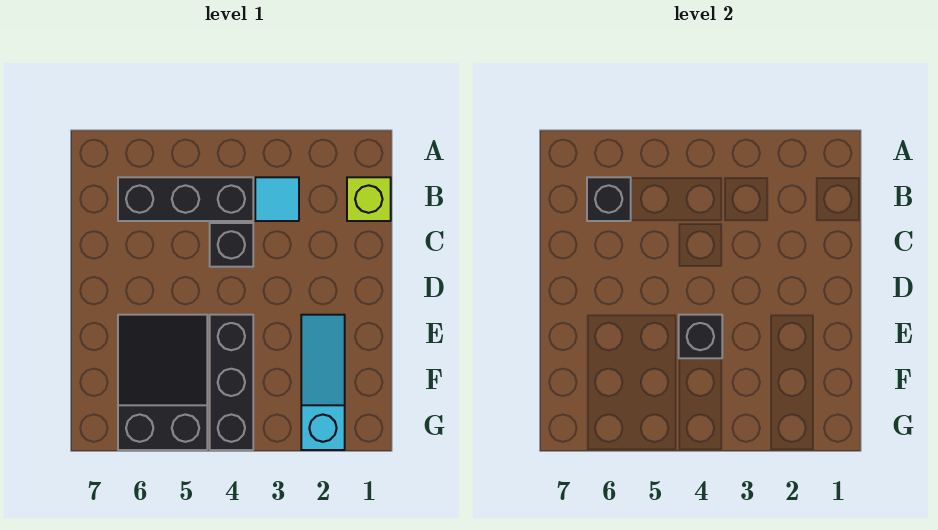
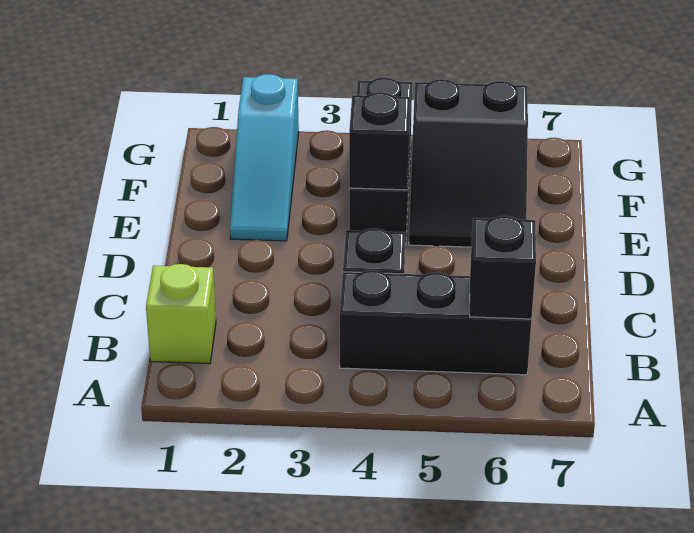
cyan tile B3 level 1 -> none

